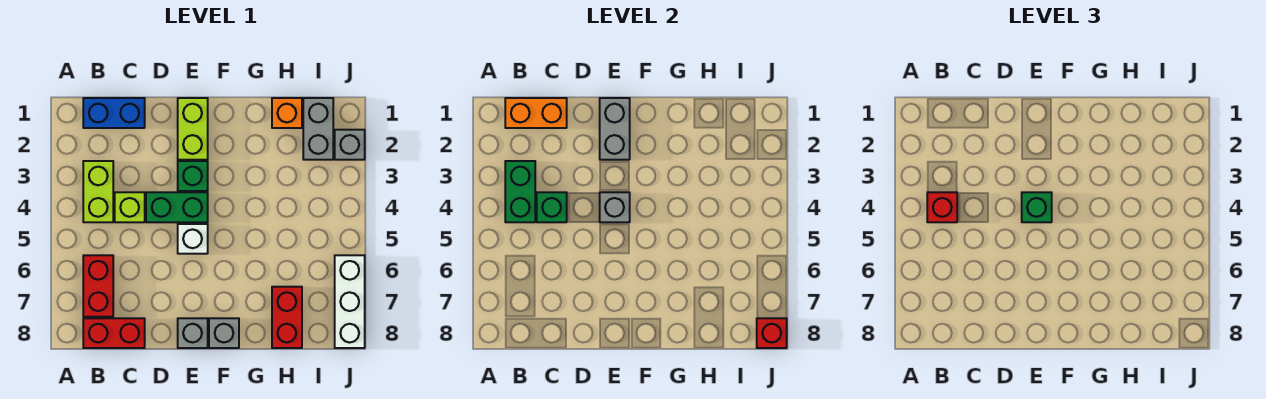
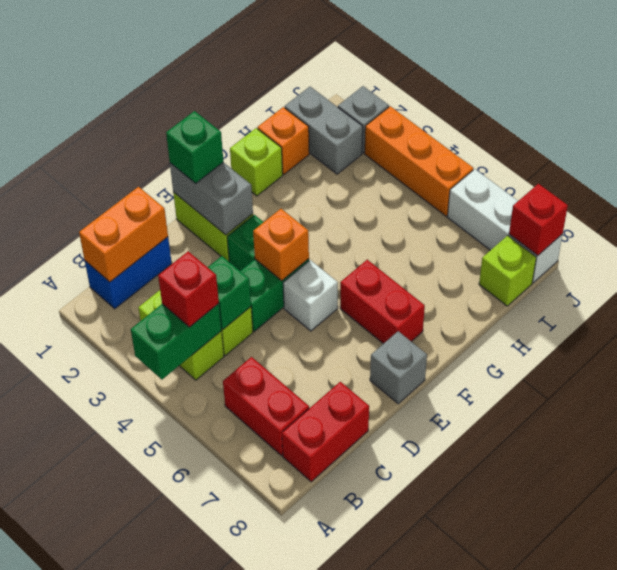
green brick B3:B4 level 2 -> green brick A4:B4 level 2
grey brick E4 level 2 -> orange brick E4 level 2
green brick E4 level 3 -> green brick E1 level 3
grey brick F8 level 1 -> none
none -> lime brick G1 level 1
red brick H7:H8 level 1 -> red brick F6:F7 level 1
none -> lime brick I8 level 1
none -> orange brick J3:J5 level 1

